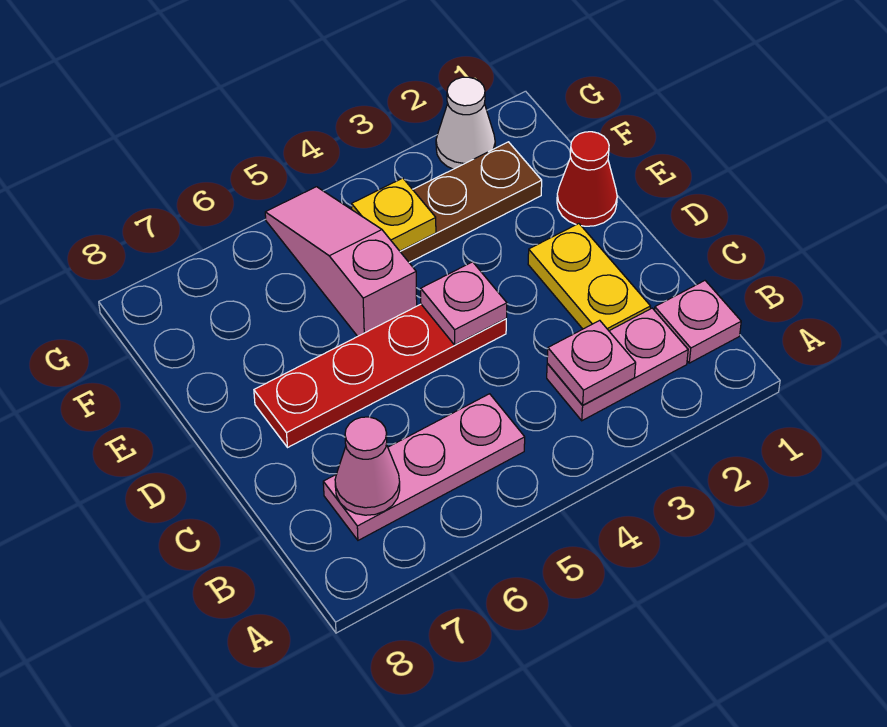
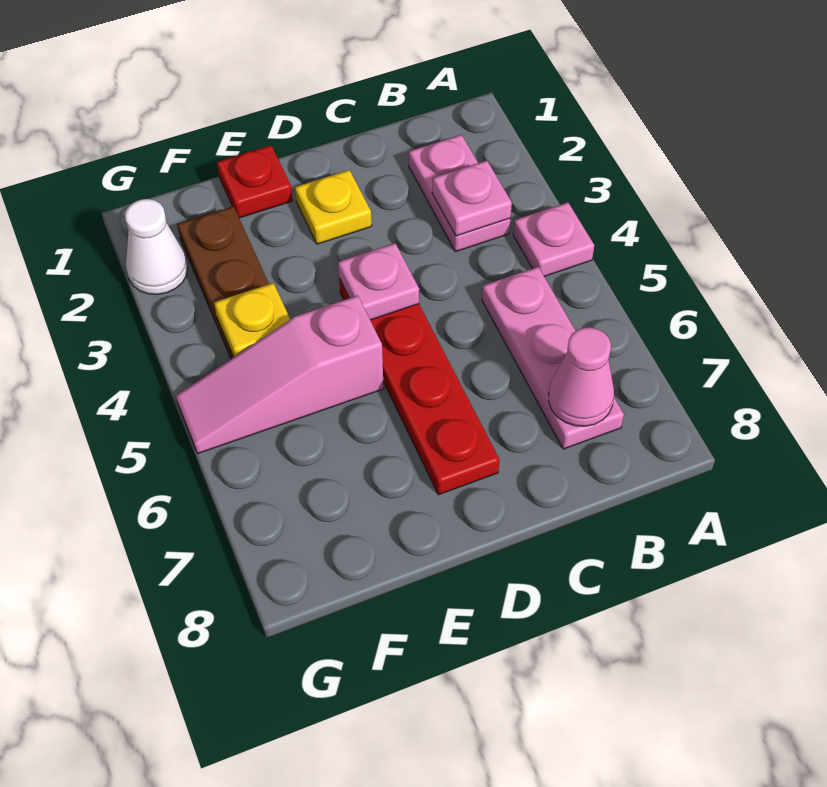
pink plate B1 level 1 -> pink plate A4 level 1
yellow plate C2:D2 level 1 -> yellow plate D2 level 1
red cone E1 level 1 -> red plate E1 level 1

